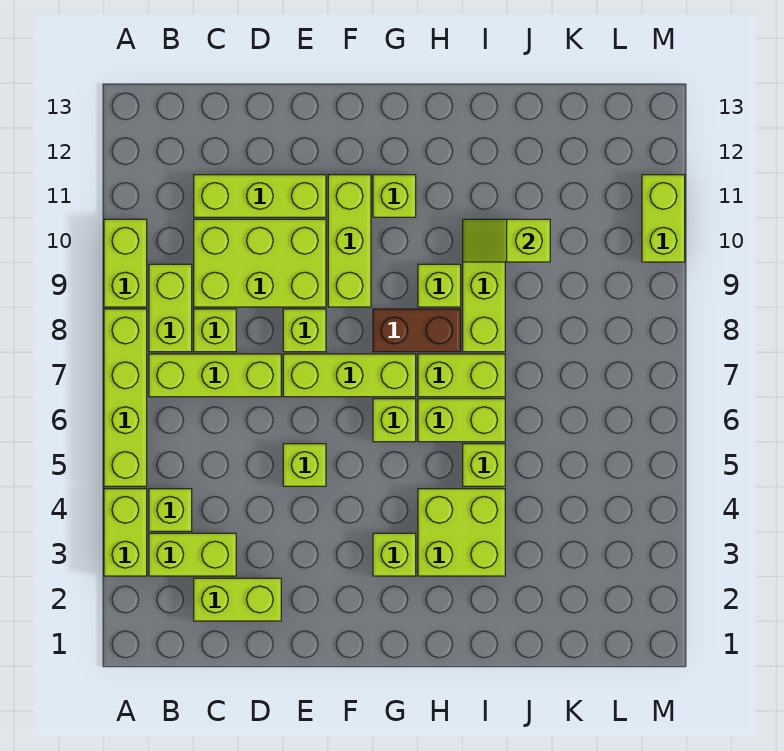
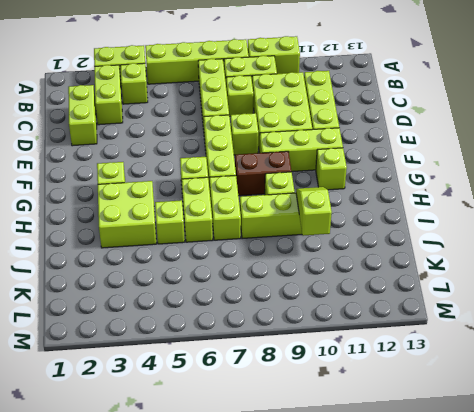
lime brick E5 level 1 -> none
brown brick G8:H8 level 1 -> brown brick G8:G9 level 1
lime brick M10:M11 level 1 -> none

